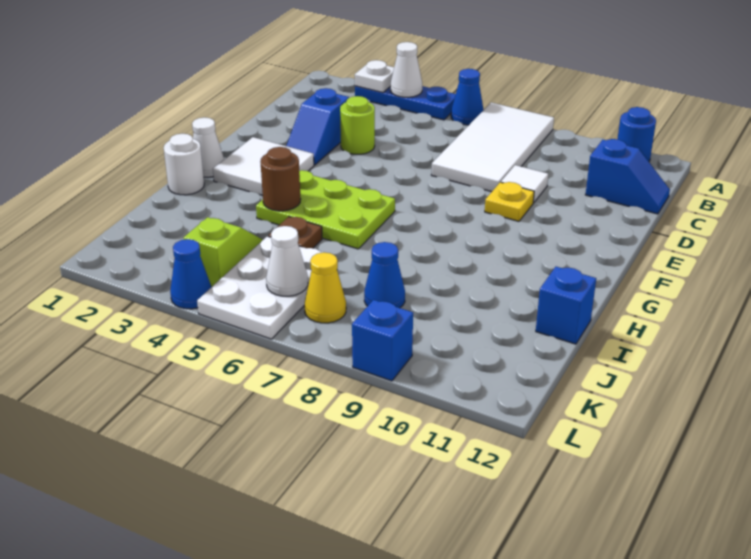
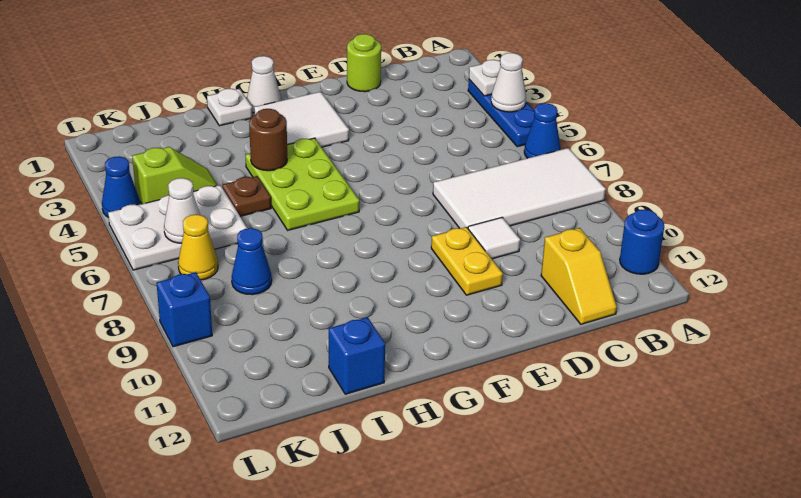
blue slope C11:C12 level 1 top 11 -> yellow slope C11:C12 level 1 top 11
blue slope D3:E3 level 1 top D -> none
lime round brick D4 level 1 -> lime round brick D1 level 1
yellow plate E9 level 1 -> yellow plate E9:E10 level 1
white round brick H1 level 1 -> white plate H1 level 1

